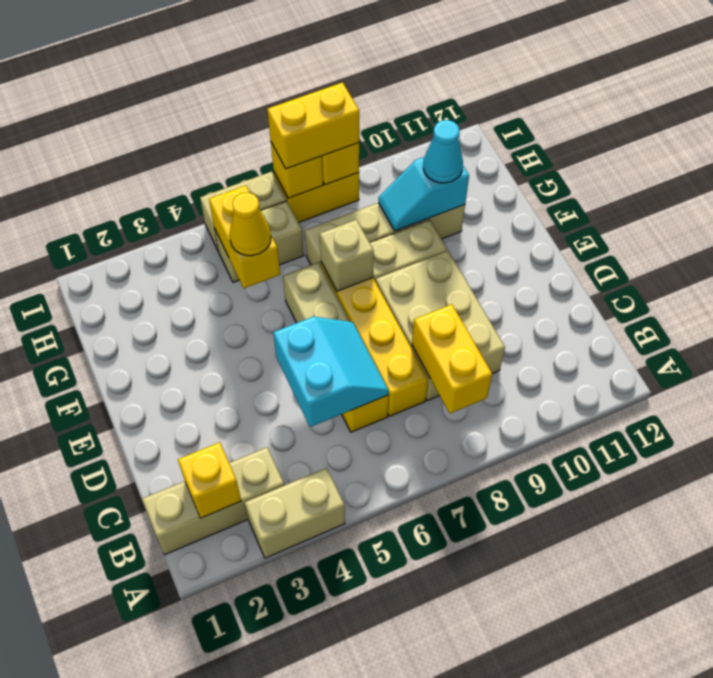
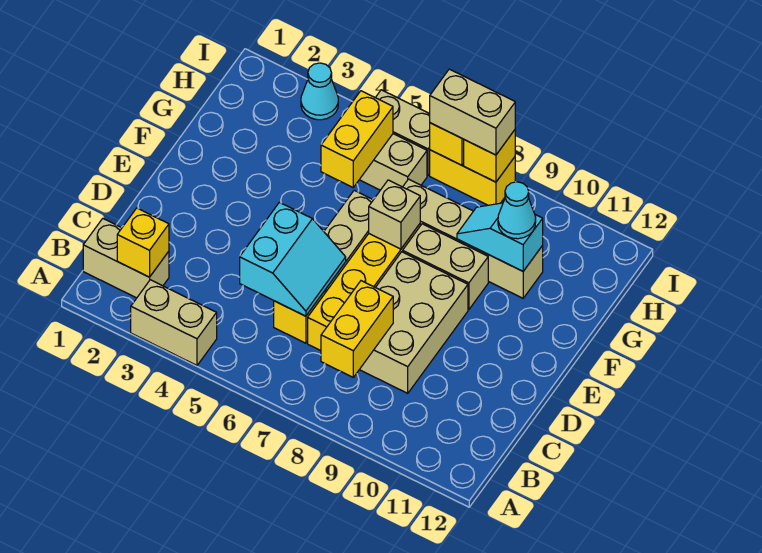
tan brick B1:B3 level 1 -> tan brick B1:B2 level 1
yellow cone G5 level 3 -> none
none -> cyan cone I3 level 1
yellow brick I7:I8 level 3 -> tan brick I7:I8 level 3

